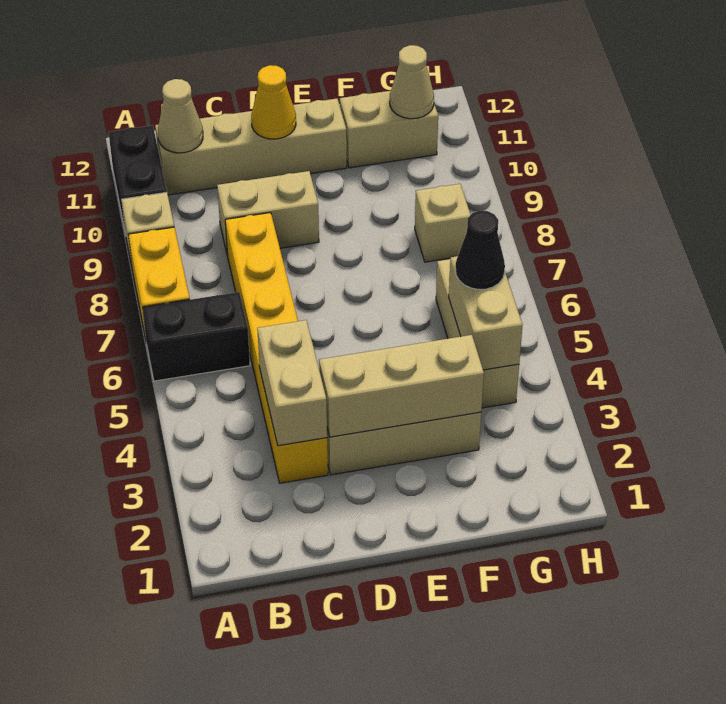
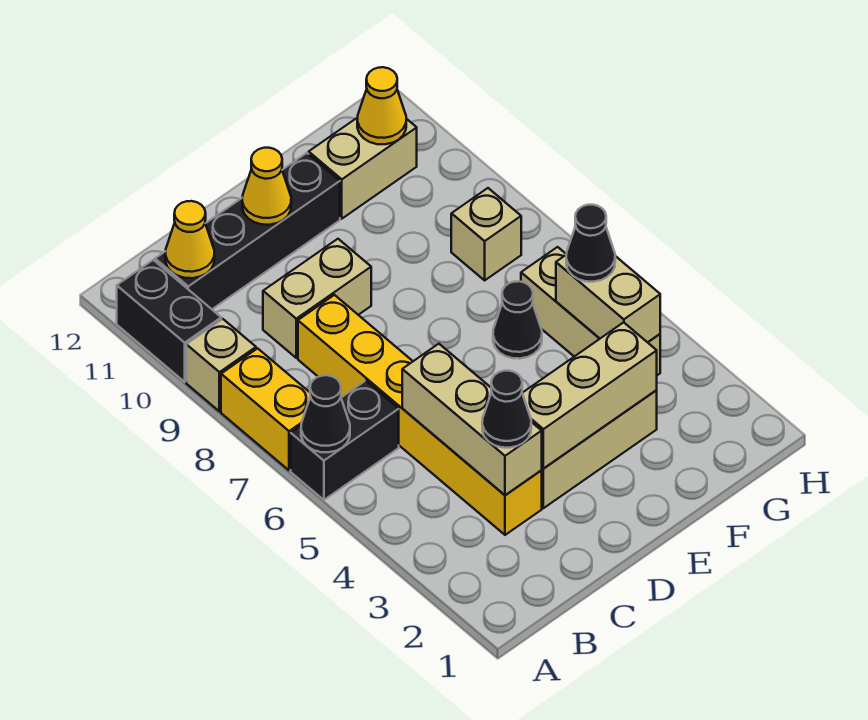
none -> black cone A6 level 2
tan brick B11:E11 level 1 -> black brick B11:E11 level 1
tan cone B11 level 2 -> yellow cone B11 level 2
tan brick C3:C4 level 2 -> tan brick C3:C5 level 2
none -> black cone C3 level 3
none -> black cone F6 level 1
tan cone G11 level 2 -> yellow cone G11 level 2

